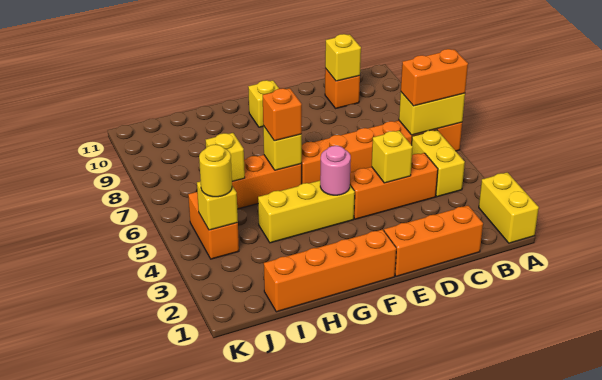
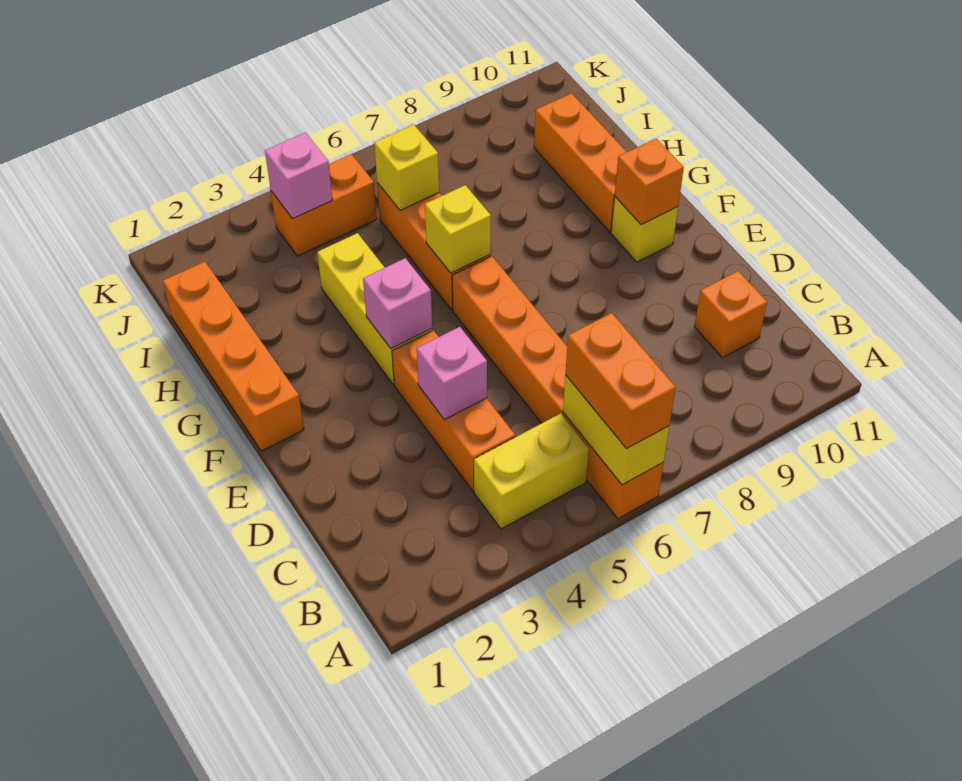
yellow brick A1:A2 level 1 -> none
orange brick C1:E1 level 1 -> orange brick G10:I10 level 1
yellow brick C10 level 2 -> none
yellow brick D4 level 2 -> pink brick D4 level 2
pink round brick F4 level 2 -> pink brick F4 level 2
orange brick G6 level 3 -> orange brick F10 level 2
yellow brick J4 level 2 -> pink brick J4 level 2
yellow round brick J4 level 3 -> none

